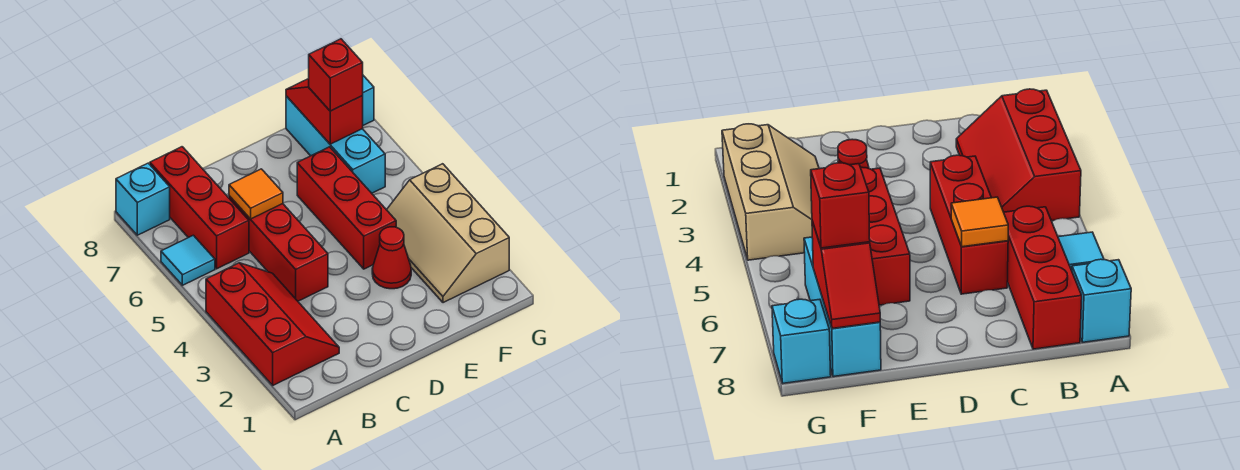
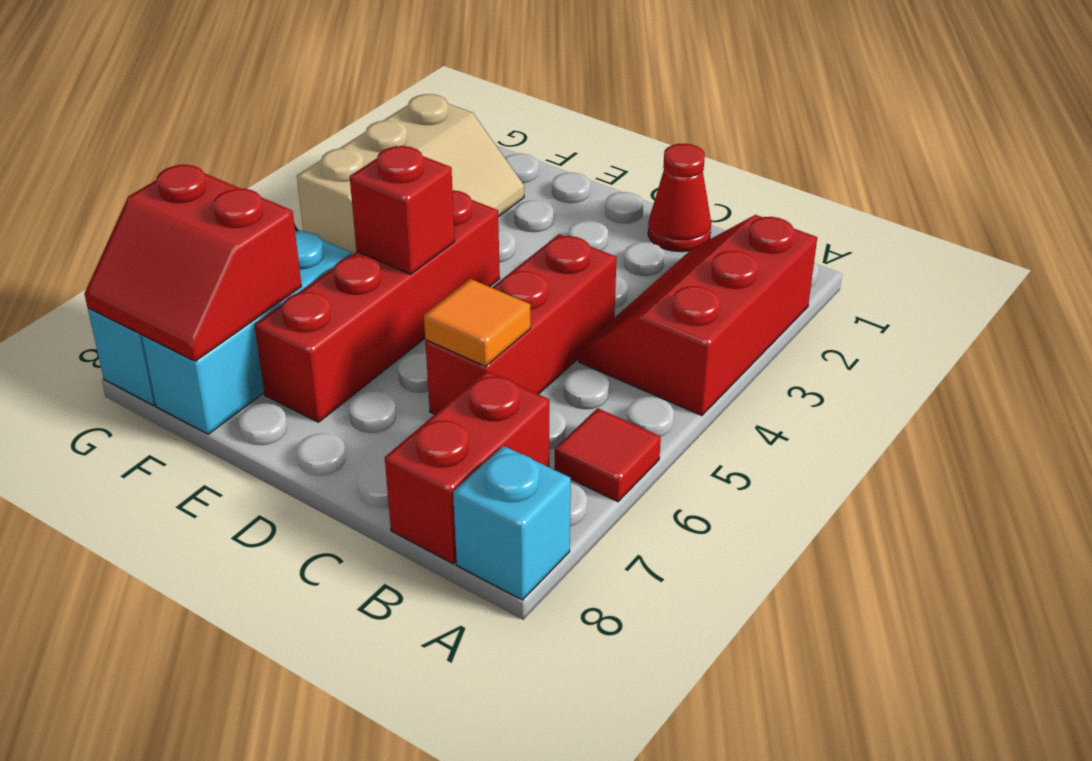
cyan tile A6 level 1 -> red tile A6 level 1
red brick B6:B8 level 1 -> red brick B7:B8 level 1
red cone E3 level 1 -> red cone C1 level 1
red brick E4:E6 level 1 -> red brick E4:E7 level 1
red slope F7:F8 level 2 top 7 -> red slope F7:G8 level 2 top 7
red brick F7 level 3 -> red brick E5 level 2

